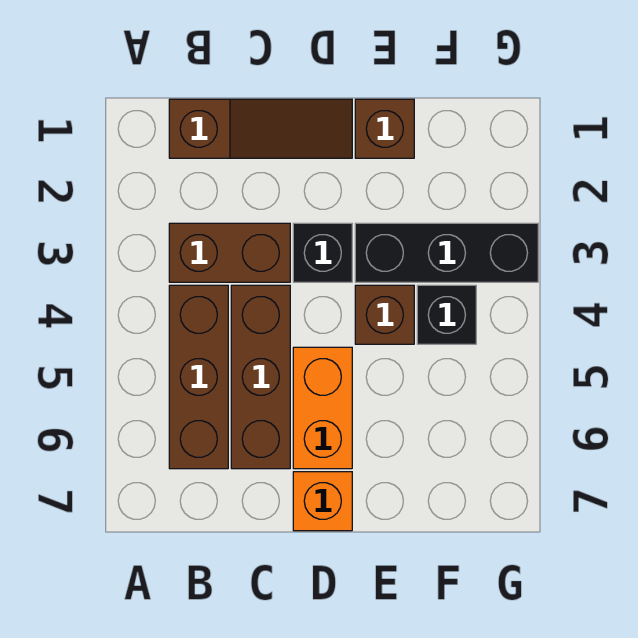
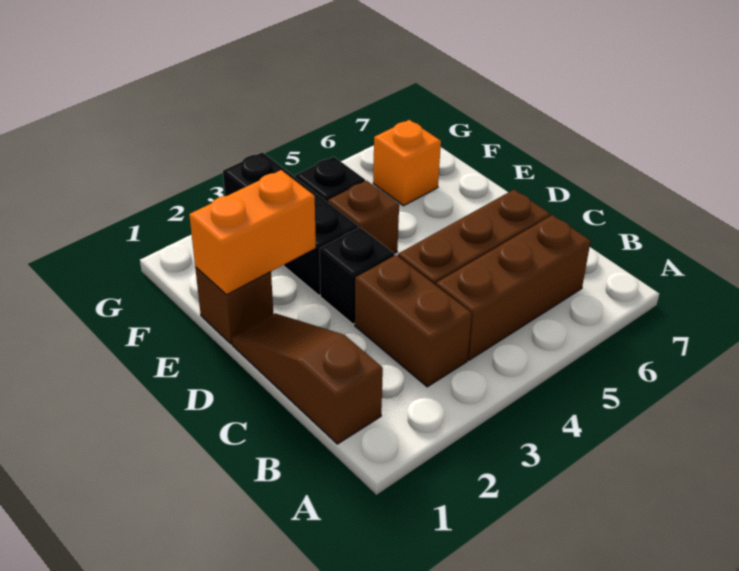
orange brick D5:D6 level 1 -> orange brick E1:E2 level 2
orange brick D7 level 1 -> orange brick F6 level 1

